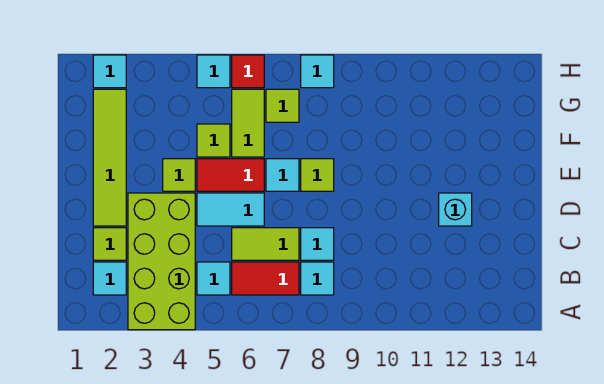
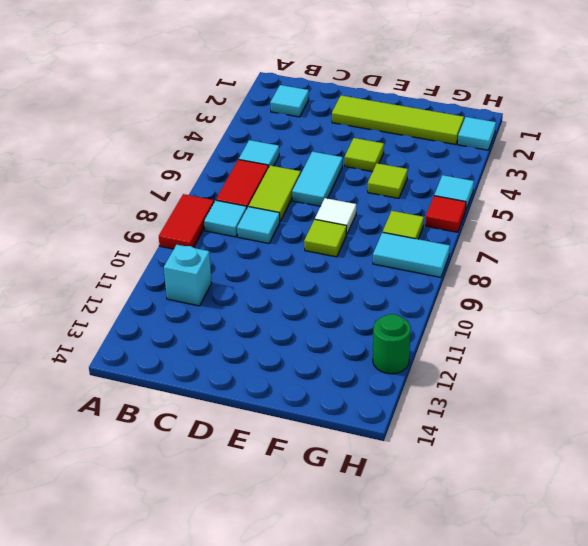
lime brick A3:D4 level 1 -> none
lime tile C2 level 1 -> none
cyan brick D12 level 1 -> cyan brick B11 level 1
red tile E5:E6 level 1 -> red tile A8:A9 level 1
cyan tile E7 level 1 -> white tile E7 level 1
lime tile F6:G6 level 1 -> none
cyan tile H8 level 1 -> cyan tile G8:H8 level 1
none -> green round brick H12 level 1

